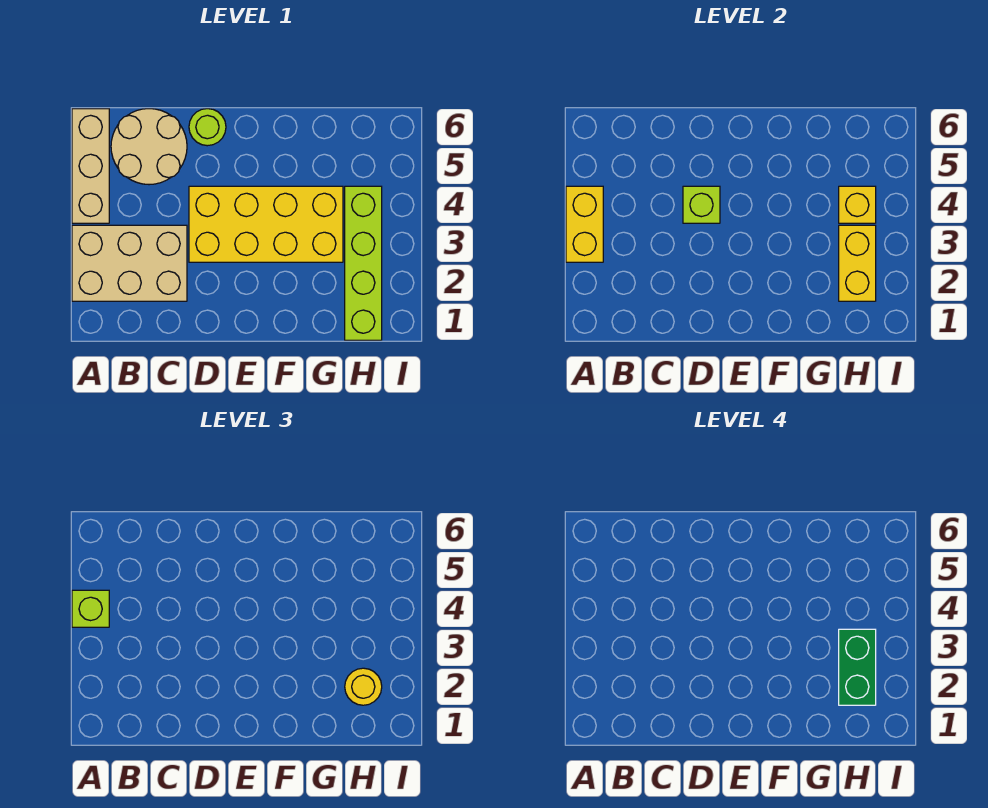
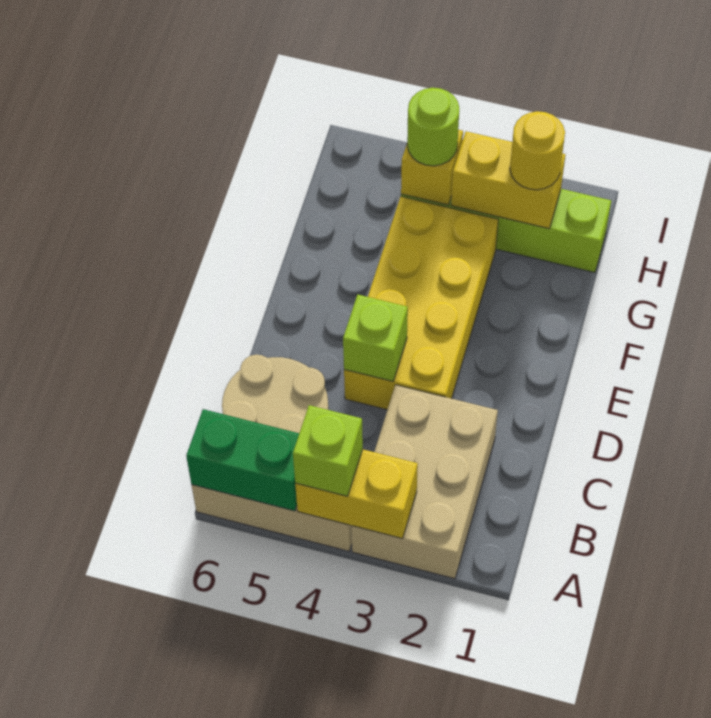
lime round brick D6 level 1 -> lime round brick H4 level 3
green brick H2:H3 level 4 -> green brick A5:A6 level 2

